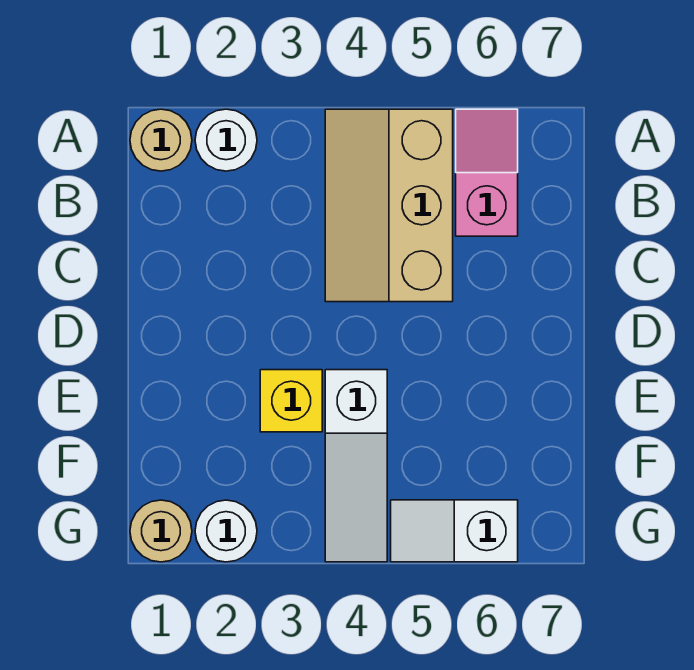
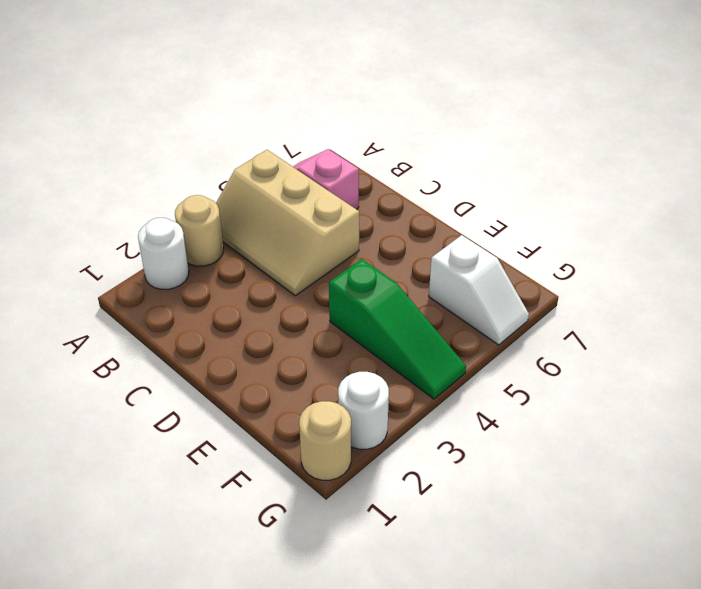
tan round brick A1 level 1 -> tan round brick A3 level 1
yellow brick E3 level 1 -> none
white slope E4:G4 level 1 top E -> green slope E4:G4 level 1 top E
white slope G5:G6 level 1 top 6 -> white slope F6:G6 level 1 top F

